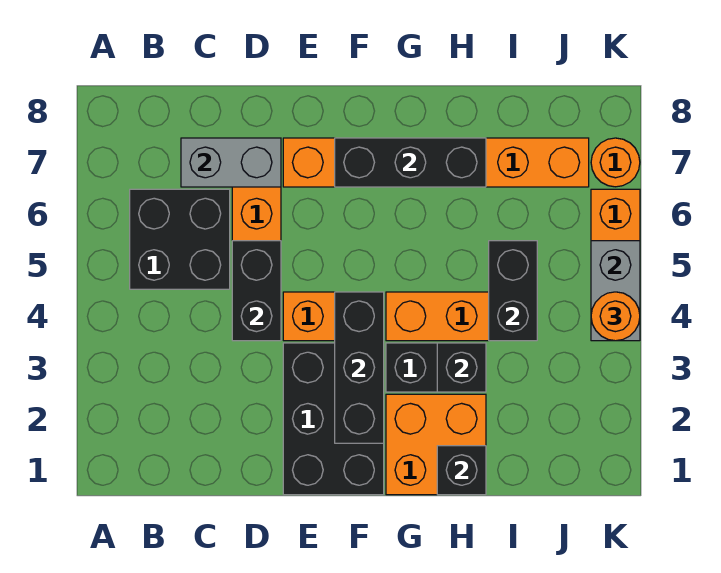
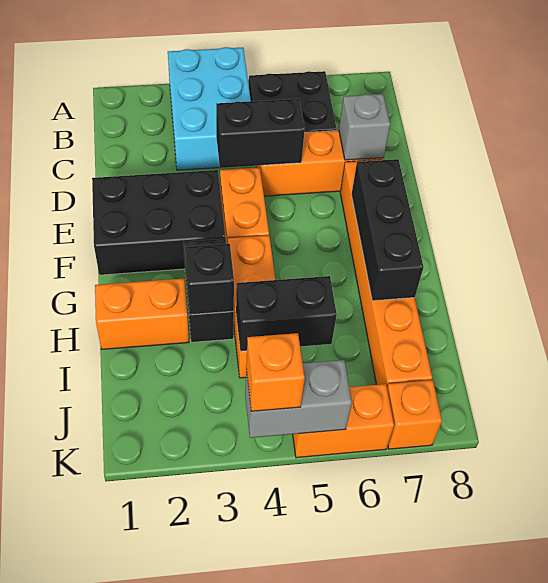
none -> cyan brick A3:C4 level 1
grey brick C7:D7 level 2 -> grey brick D7 level 2
black brick F2:F4 level 2 -> none
orange brick G1:H2 level 1 -> orange brick H1:H2 level 1
black brick H1 level 2 -> none
orange round brick K4 level 3 -> orange brick K4 level 3
orange round brick K7 level 1 -> orange brick K7 level 1

